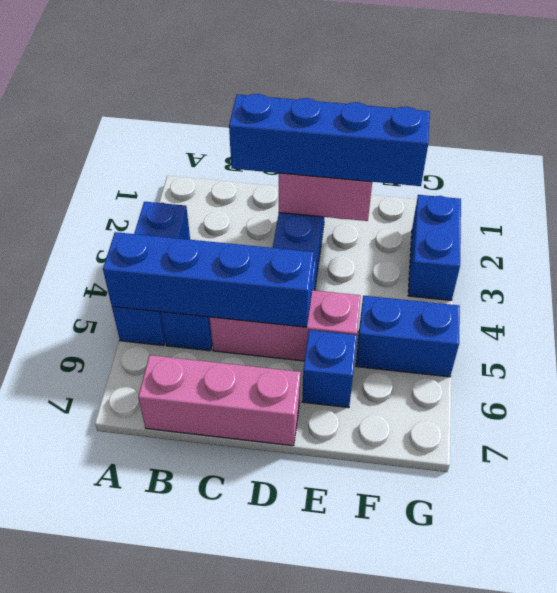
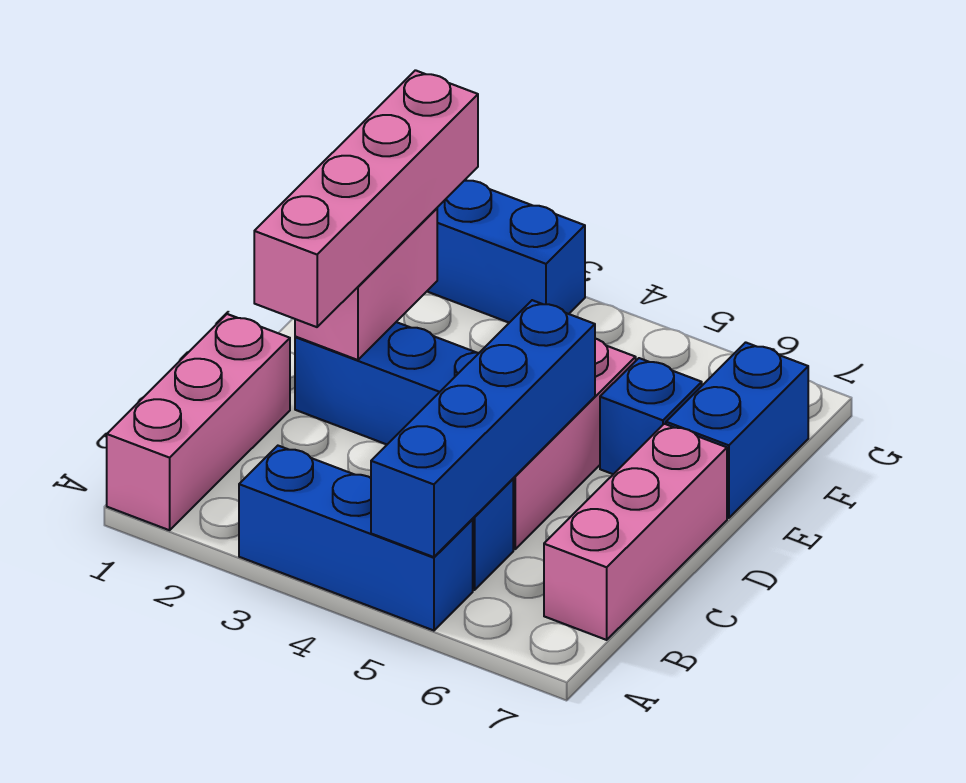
none -> pink brick A1:C1 level 1
blue brick C2:F2 level 3 -> pink brick C2:F2 level 3
blue brick F5:G5 level 1 -> blue brick E7:F7 level 1

